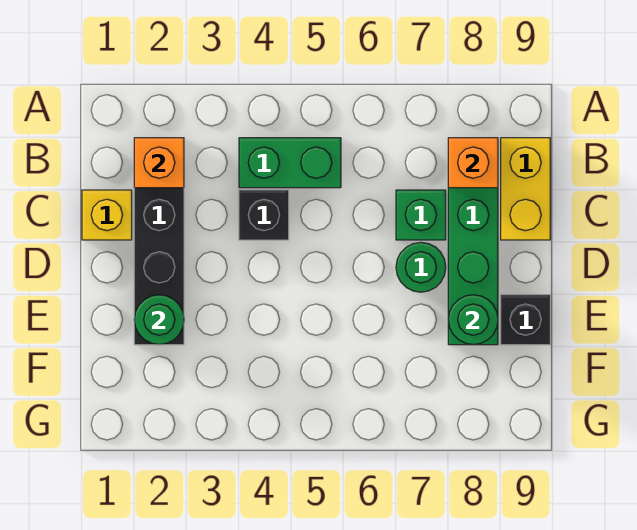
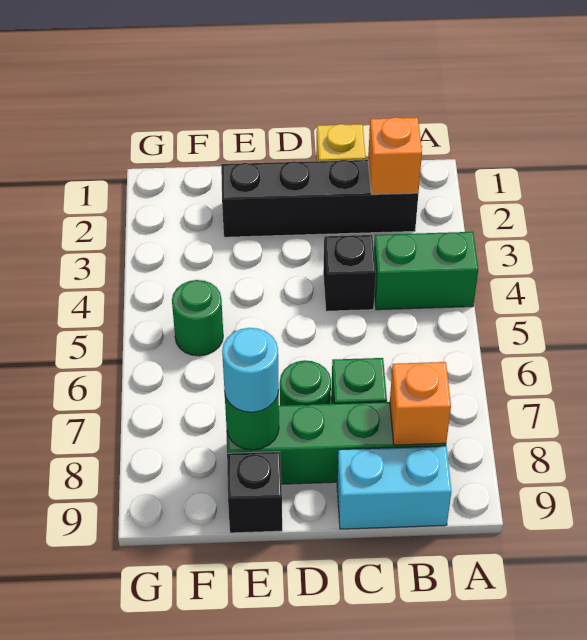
green brick B4:B5 level 1 -> green brick A4:B4 level 1
yellow brick B9:C9 level 1 -> cyan brick B9:C9 level 1
green round brick E2 level 2 -> green round brick F5 level 1
none -> cyan round brick E8 level 3

